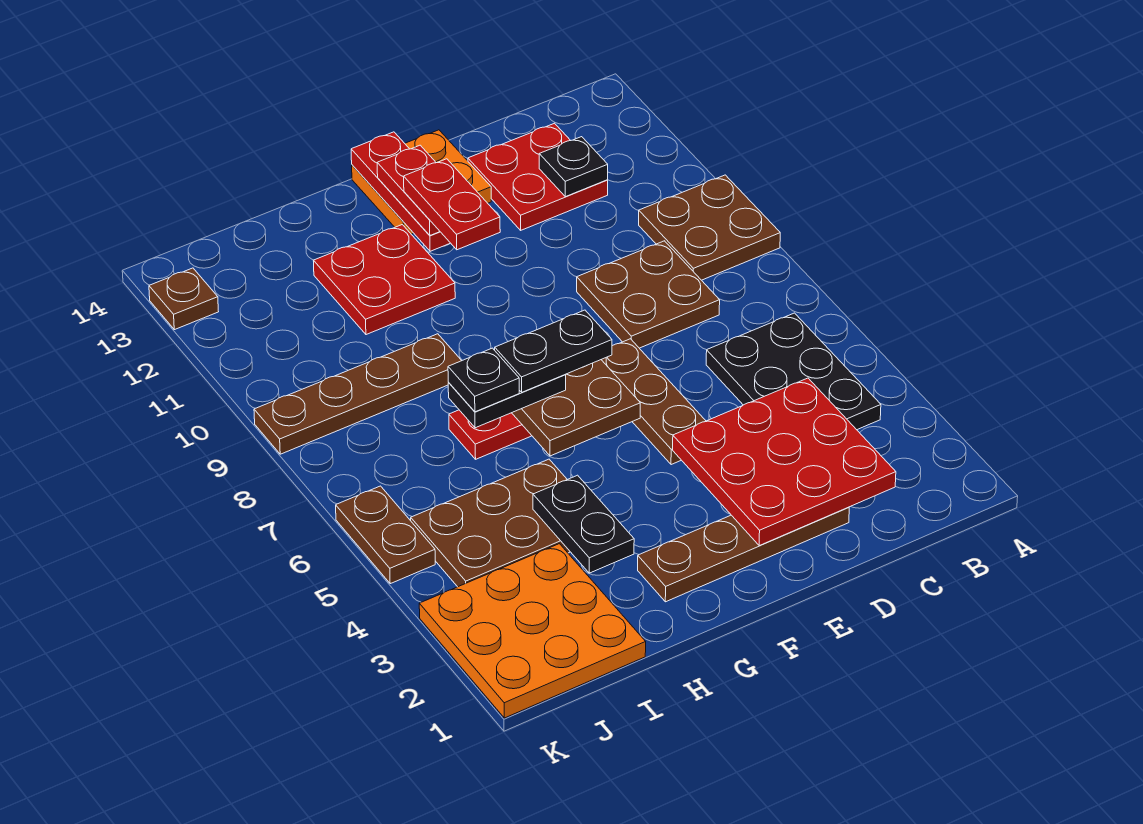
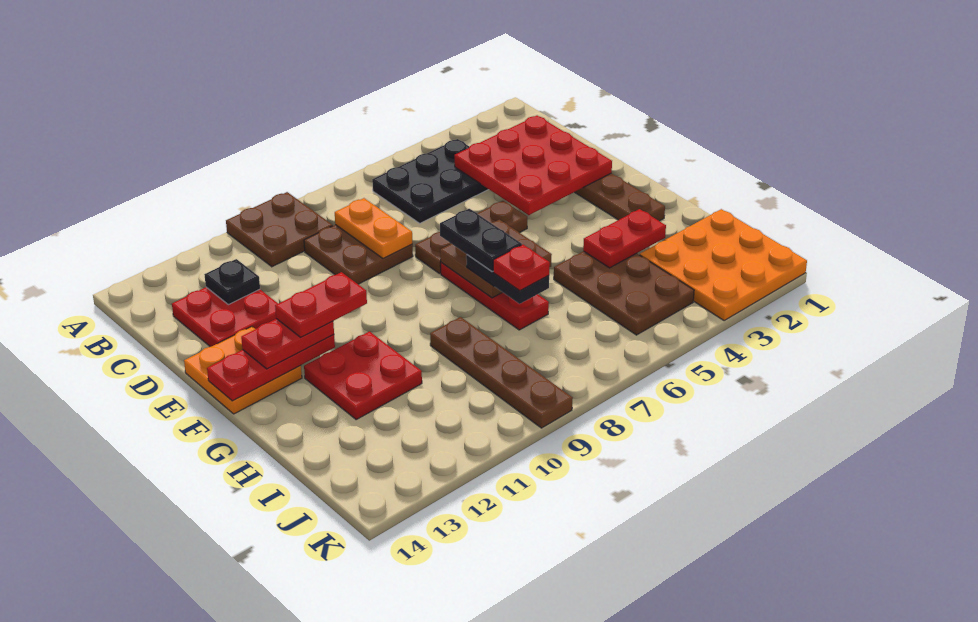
none -> orange plate C8:D8 level 2
black plate H3:H4 level 2 -> red plate H3:H4 level 2
black plate H7 level 4 -> red plate H7 level 4
brown plate K5:K6 level 1 -> none
brown plate K13 level 1 -> none

